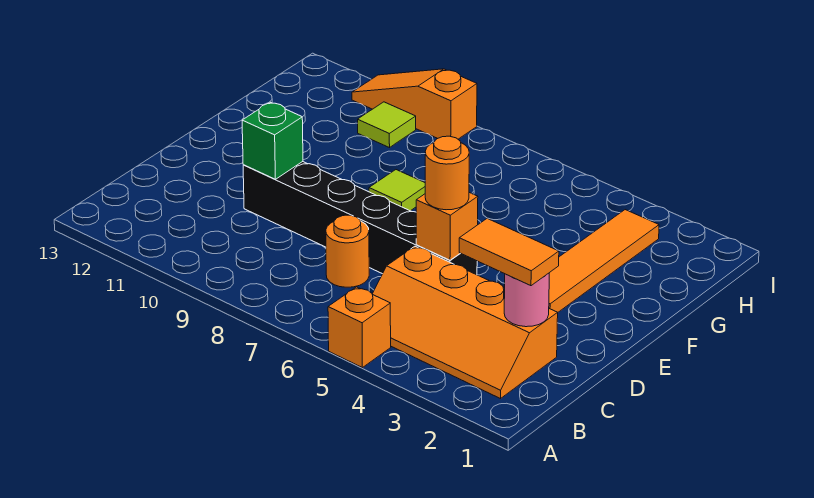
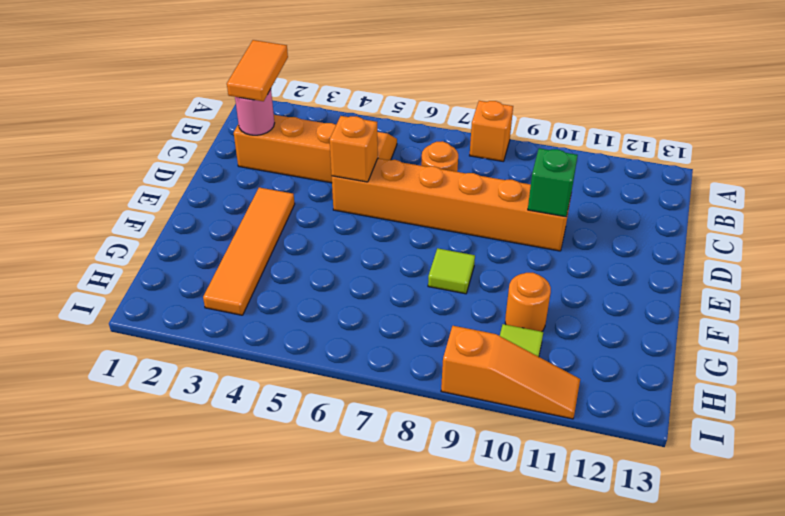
orange brick A5 level 1 -> orange brick A8 level 1
orange tile C2:C3 level 3 -> orange tile B2:C2 level 3
black brick D5:D10 level 1 -> orange brick D5:D10 level 1
orange round brick D5 level 3 -> orange round brick G10 level 1

